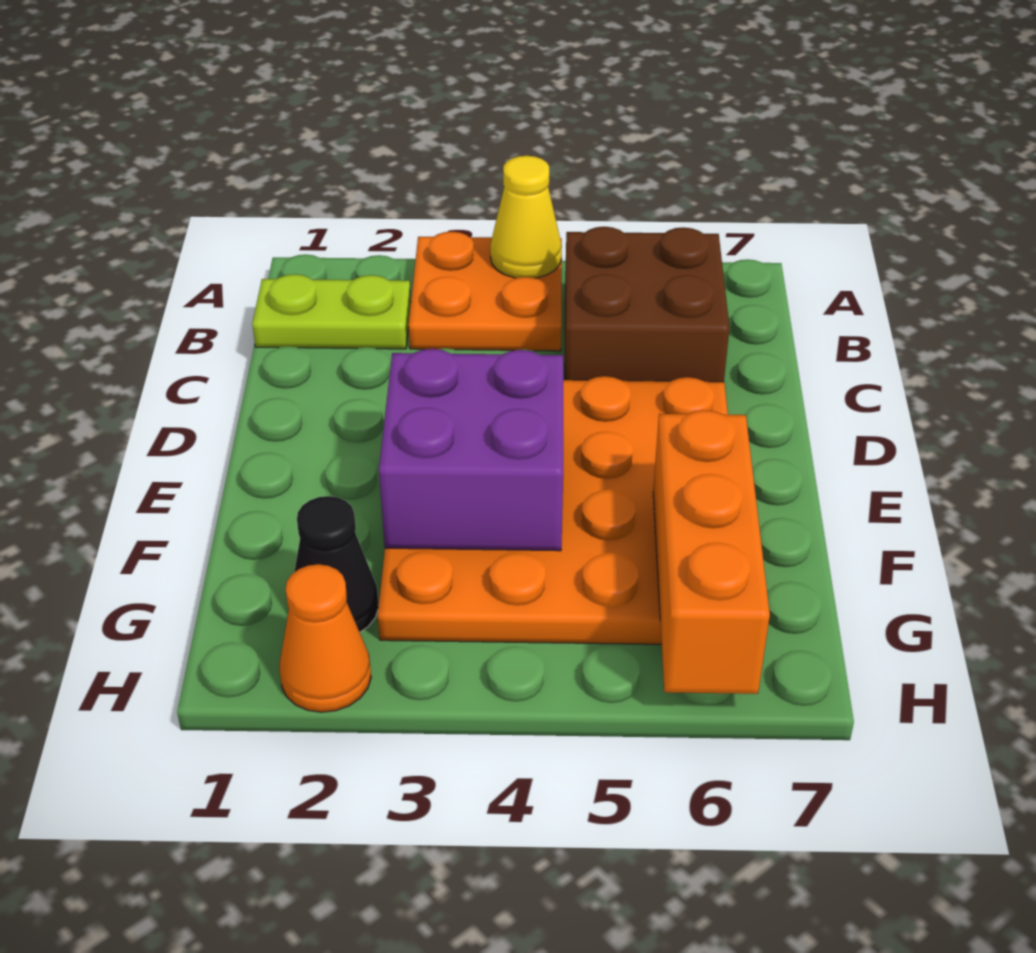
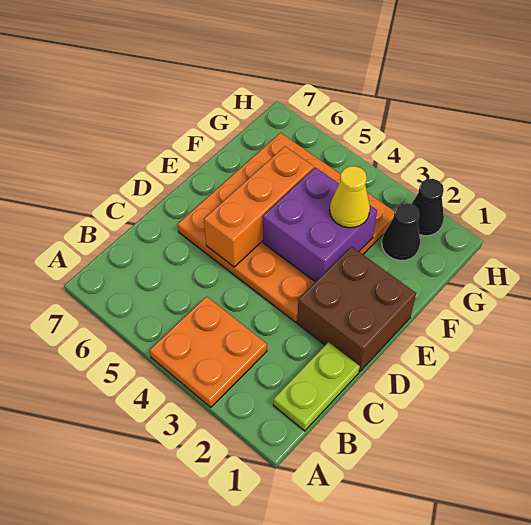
yellow cone A4 level 2 -> yellow cone F3 level 3
lime plate B1:B2 level 1 -> lime plate B1:C1 level 1
brown brick B5:C6 level 1 -> brown brick D1:E2 level 1
orange brick F6:H6 level 2 -> orange brick D5:F5 level 2
orange cone H2 level 1 -> black cone H2 level 1

